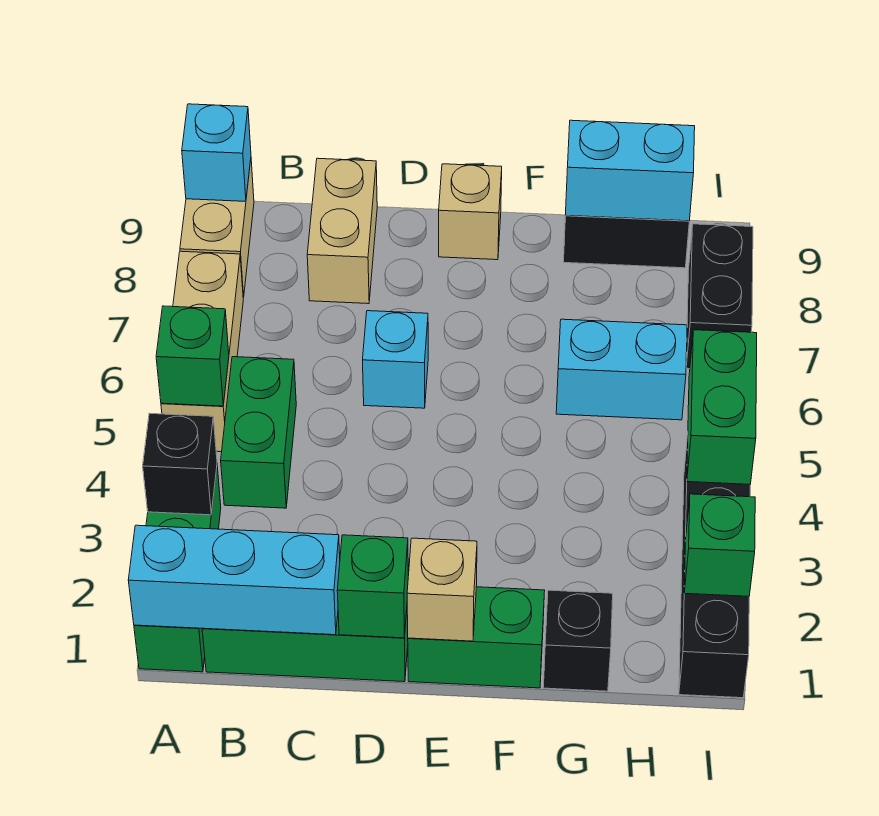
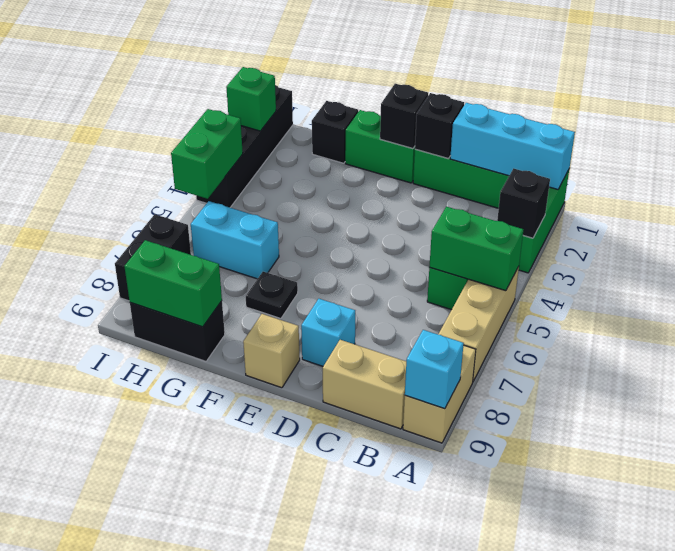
green brick A5 level 2 -> green brick A5:B5 level 2
tan brick C8:C9 level 1 -> tan brick B9:C9 level 1
green brick D1 level 2 -> black brick D1 level 2
cyan brick D6 level 1 -> cyan brick D8 level 1
tan brick E1 level 2 -> black brick E1 level 2
none -> black plate F7 level 1
cyan brick G9:H9 level 2 -> green brick G9:H9 level 2

